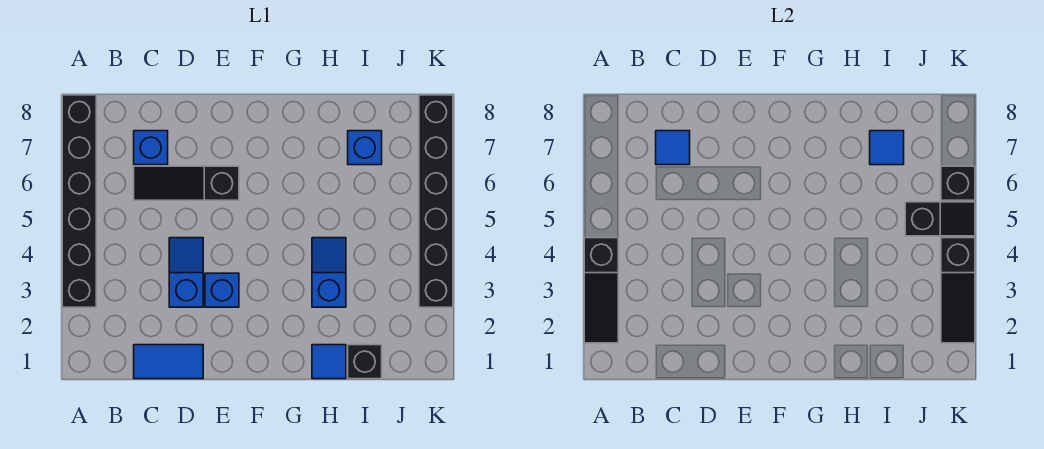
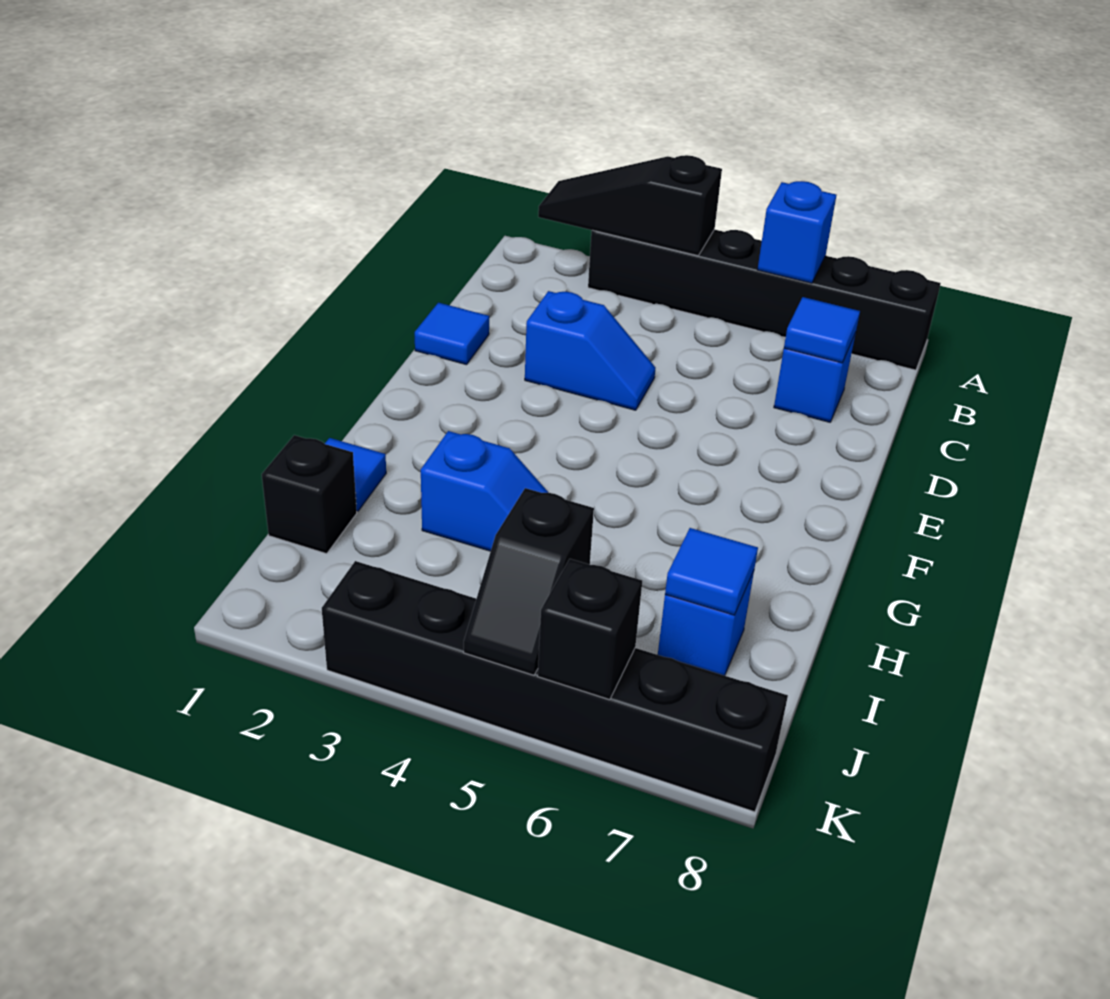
blue tile C1:D1 level 1 -> blue tile D1 level 1
black slope C6:E6 level 1 top E -> none
blue brick E3 level 1 -> blue brick A6 level 2
black slope K2:K4 level 2 top 4 -> none

